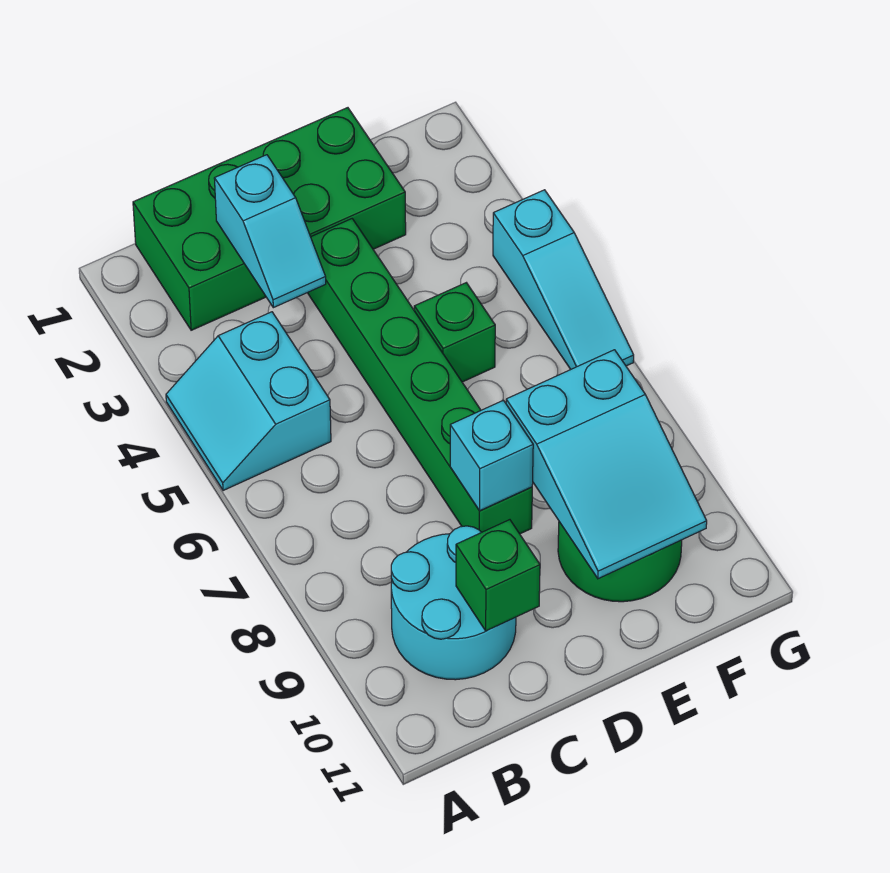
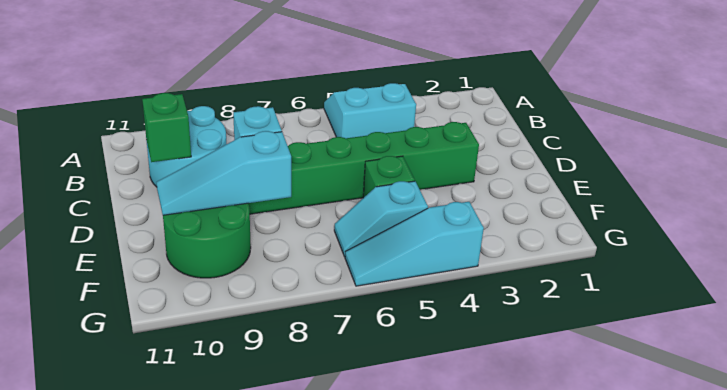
green brick B1:E2 level 1 -> none
cyan slope C2:C3 level 2 top 2 -> cyan slope F5:F6 level 1 top 5
cyan slope E8:F10 level 2 top 8 -> cyan slope E8:E10 level 2 top 8

